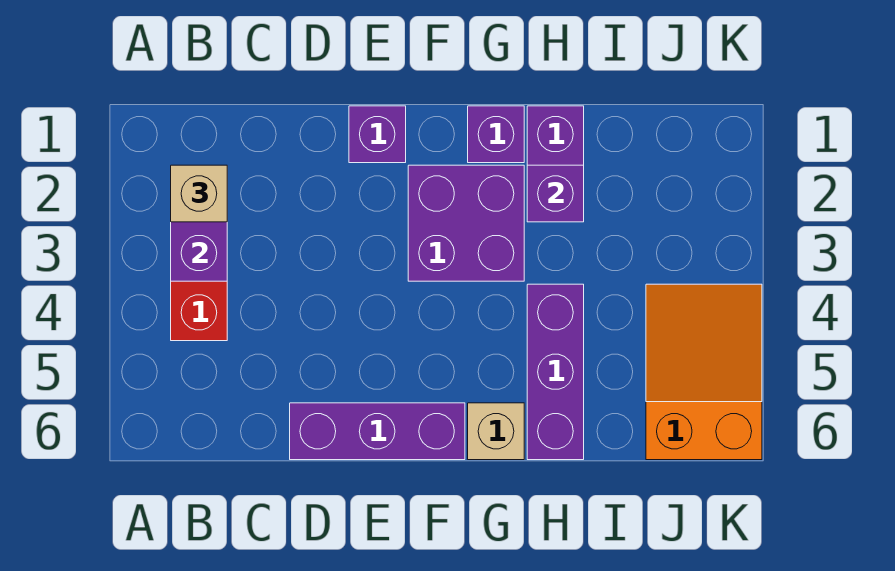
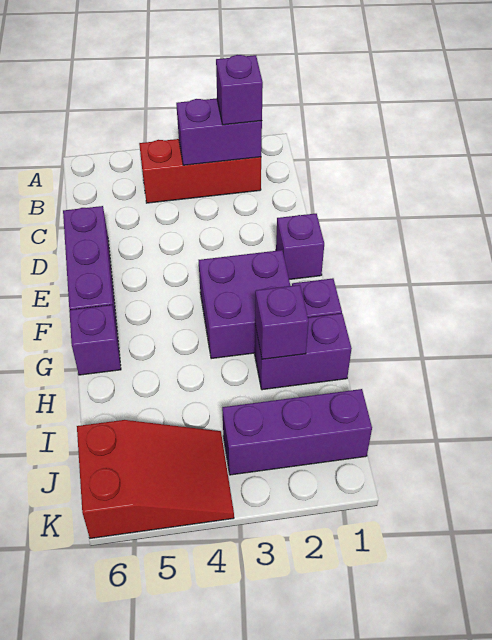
tan brick B2 level 3 -> purple brick B2 level 3
tan brick G6 level 1 -> purple brick G6 level 1
purple brick H4:H6 level 1 -> purple brick J1:J3 level 1
orange slope J4:K6 level 1 top 6 -> red slope J4:K6 level 1 top 6

